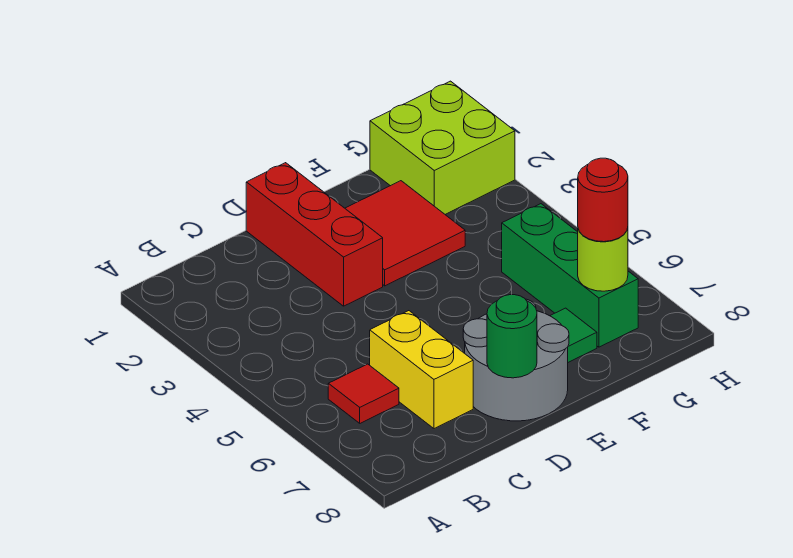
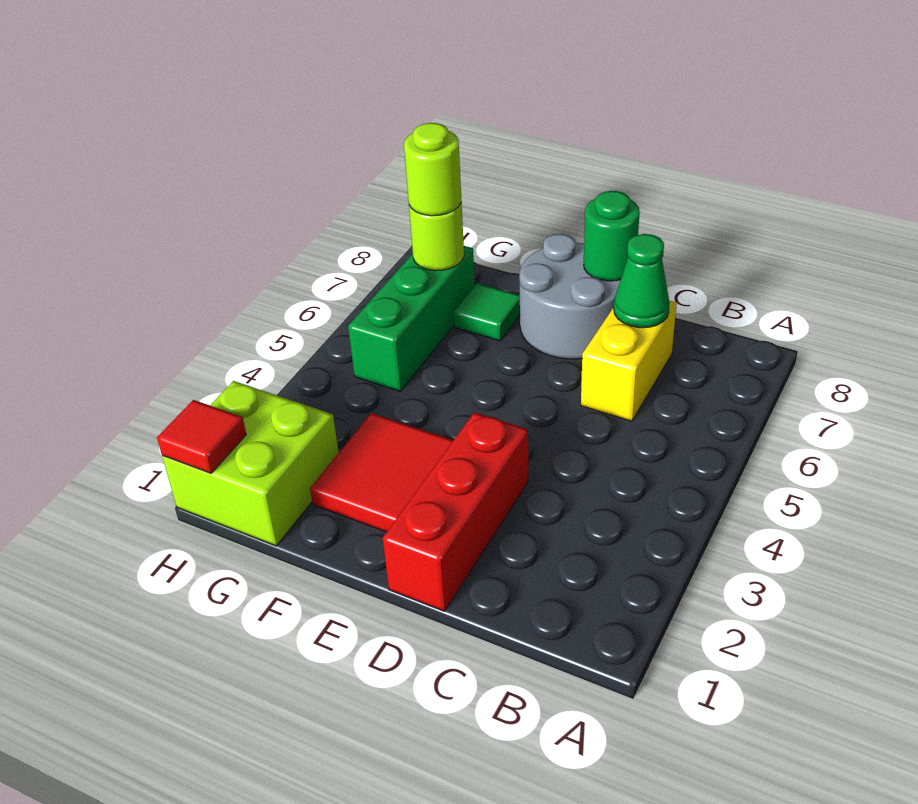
red tile B6 level 1 -> red tile H1 level 2
none -> green cone C7 level 2
red round brick G7 level 3 -> lime round brick G7 level 3

